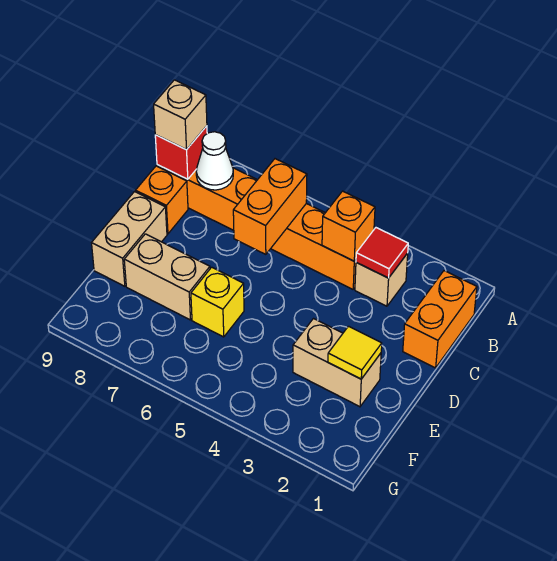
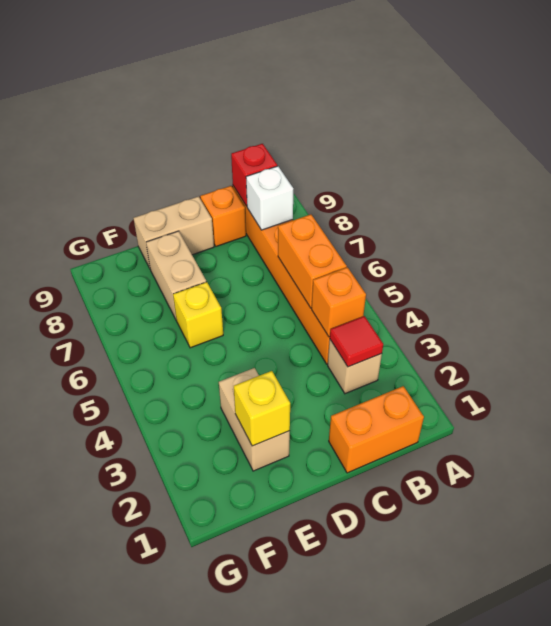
orange brick B6:C6 level 2 -> orange brick B5:B6 level 2
white cone B8 level 2 -> white brick B8 level 2
tan brick B9 level 3 -> none
yellow tile E2 level 2 -> yellow brick E2 level 2

